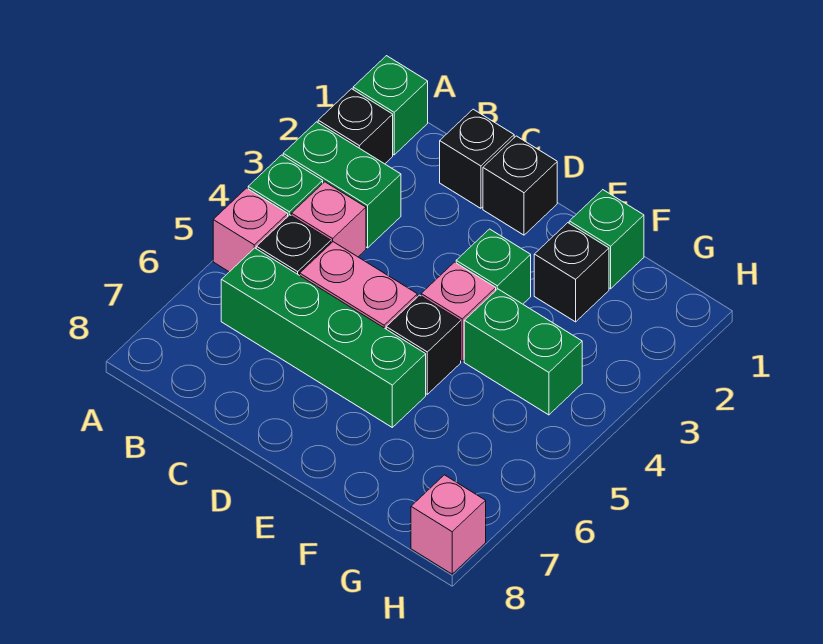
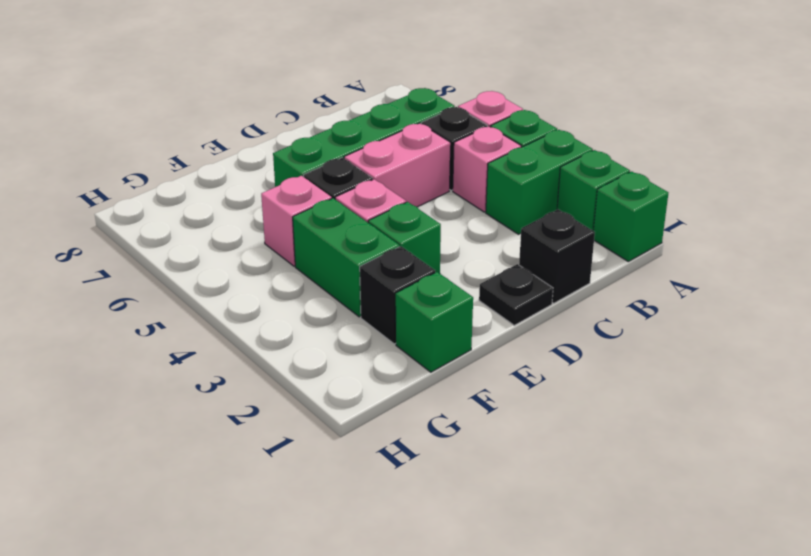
black brick A2 level 1 -> green brick A2 level 1
black brick D1 level 1 -> black plate D1 level 1
green brick F4:G4 level 1 -> green brick F3:F4 level 1
pink brick H8 level 1 -> pink brick F5 level 1

